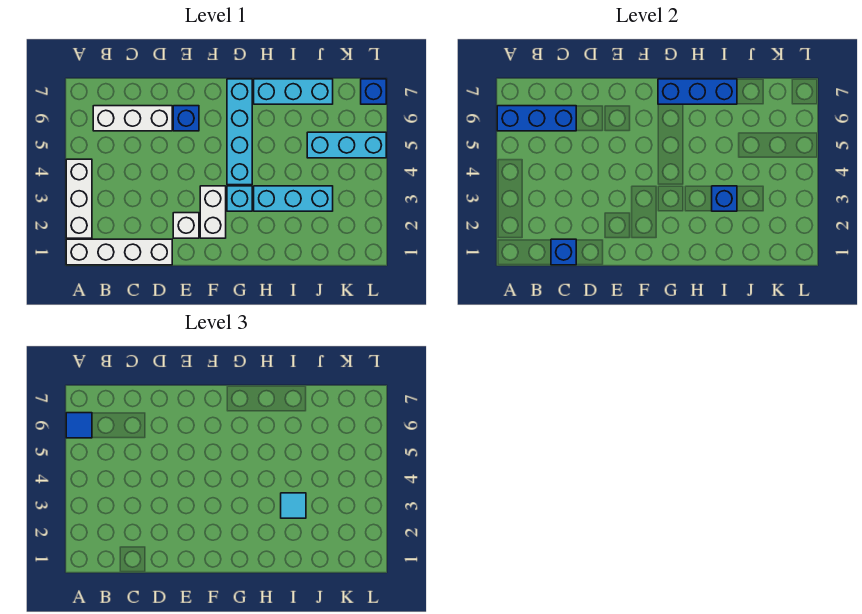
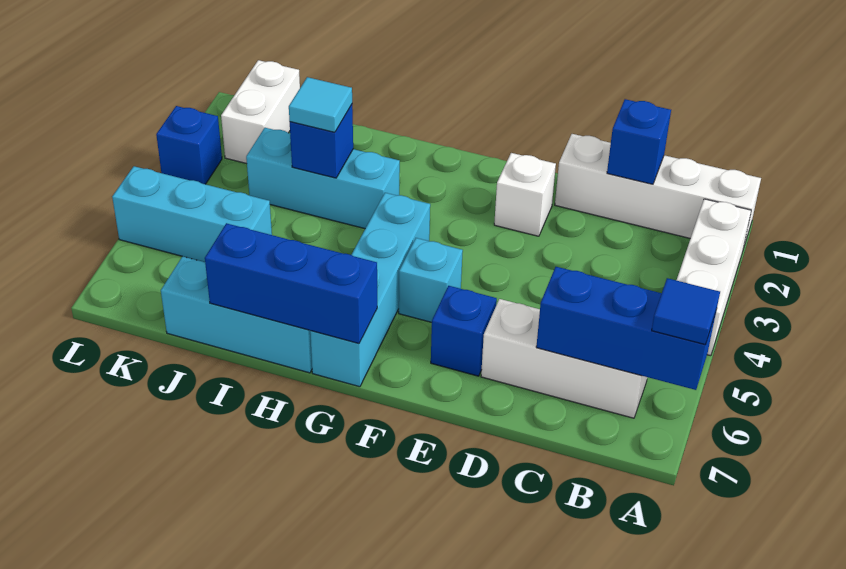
white brick F2:F3 level 1 -> white brick K1:K2 level 1
cyan brick G3 level 1 -> cyan brick F5 level 1
blue brick L7 level 1 -> blue brick L3 level 1

